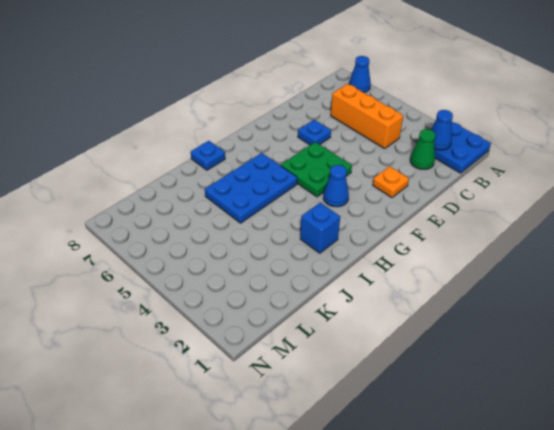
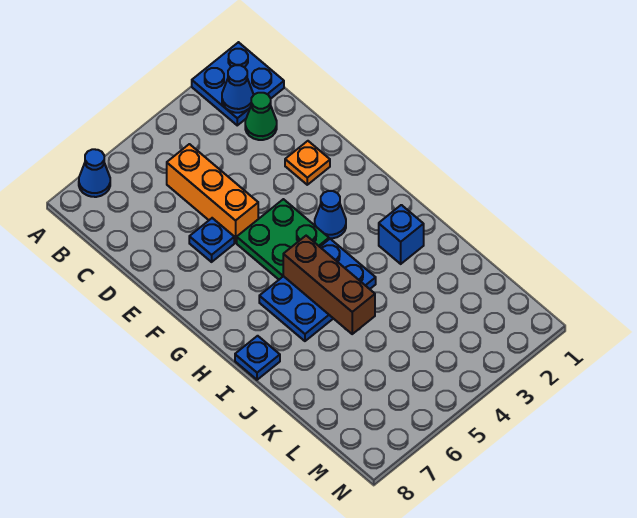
orange brick C4:C6 level 1 -> orange brick C5:E5 level 1
blue plate H5:J6 level 1 -> blue plate H4:I6 level 1
none -> brown brick H5:J5 level 2

